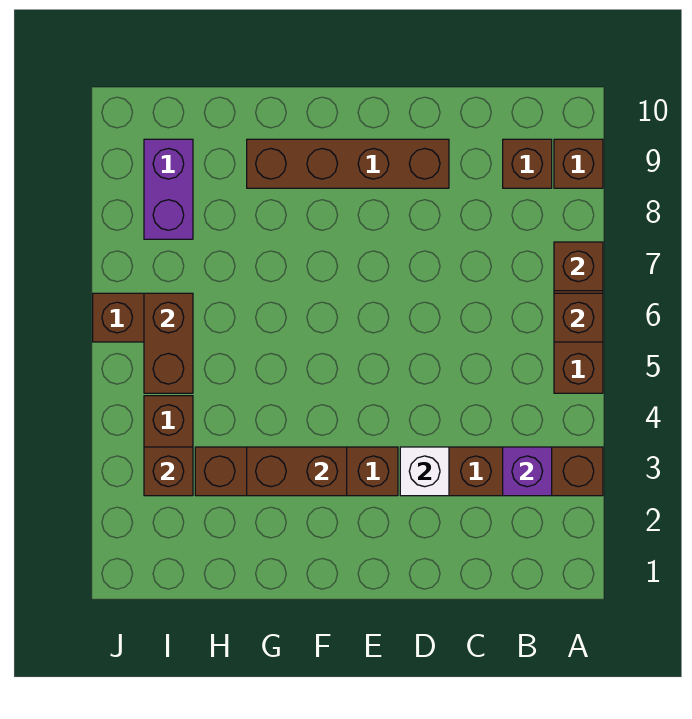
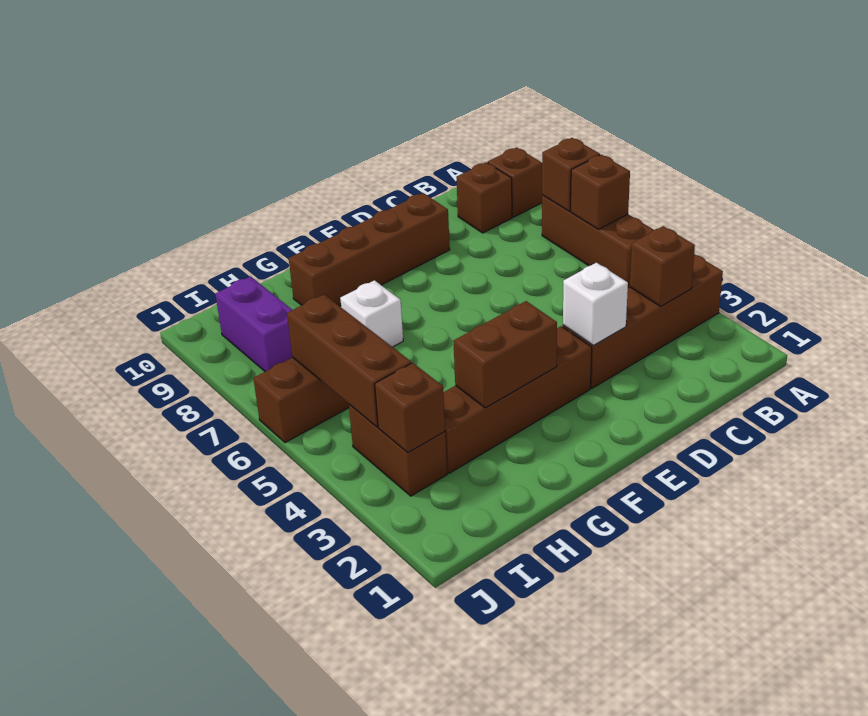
purple brick B3 level 2 -> brown brick B3 level 2
none -> white brick G7 level 1
brown brick I5:I6 level 2 -> brown brick I4:I6 level 2

